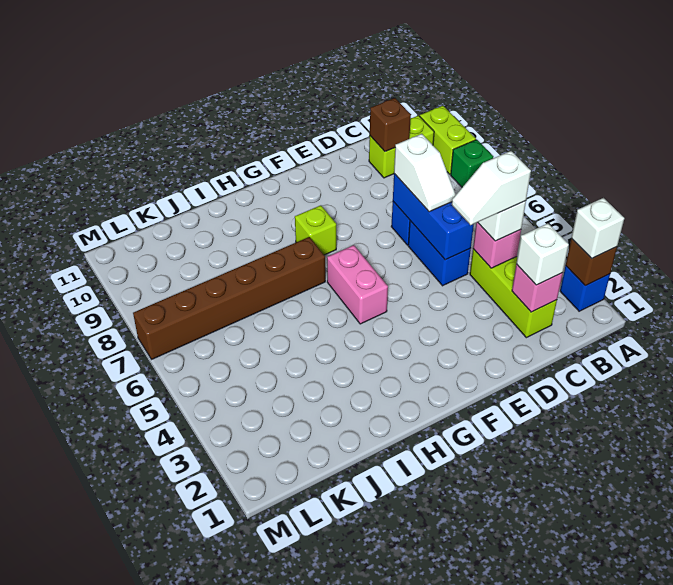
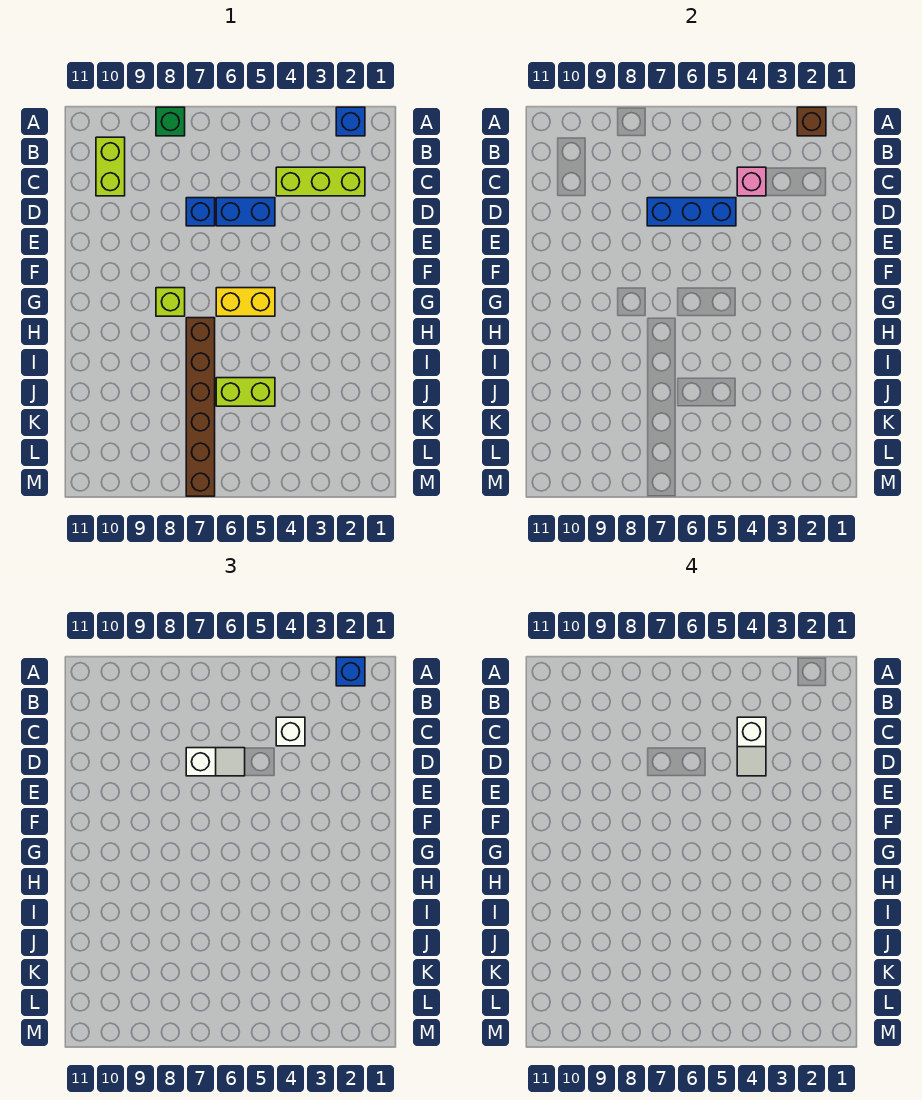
white brick A2 level 3 -> blue brick A2 level 3
lime brick A9:A10 level 1 -> lime brick J5:J6 level 1
pink brick C2 level 2 -> none
white brick C2 level 3 -> none
brown brick C10 level 2 -> none
pink brick G5:G6 level 1 -> yellow brick G5:G6 level 1

